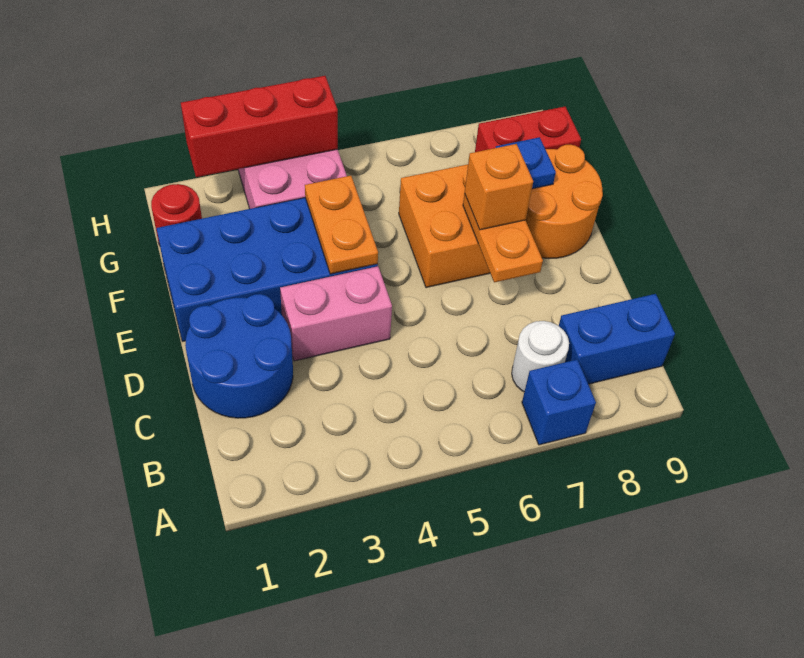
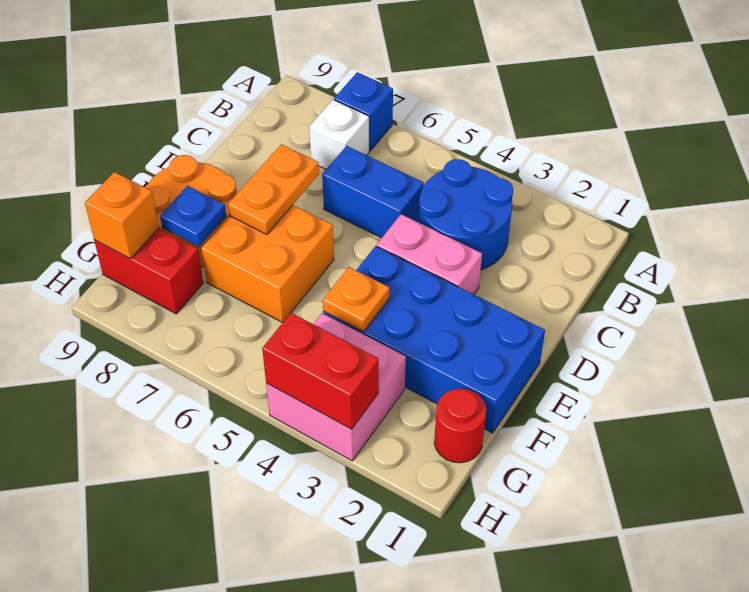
white round brick B7 level 1 -> white brick B7 level 1
blue brick B8:B9 level 1 -> blue brick C5:C6 level 1
blue round brick C1:D2 level 1 -> blue round brick B3:C4 level 1
orange plate E4:F4 level 2 -> orange plate F4 level 2
orange brick E7 level 3 -> orange brick G9 level 2
red brick H2:H4 level 2 -> red brick H3:H4 level 2

